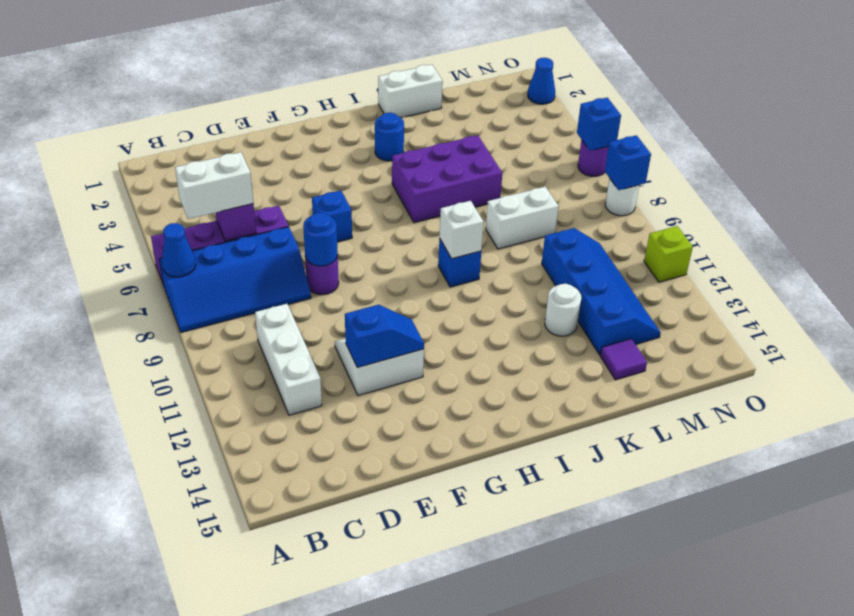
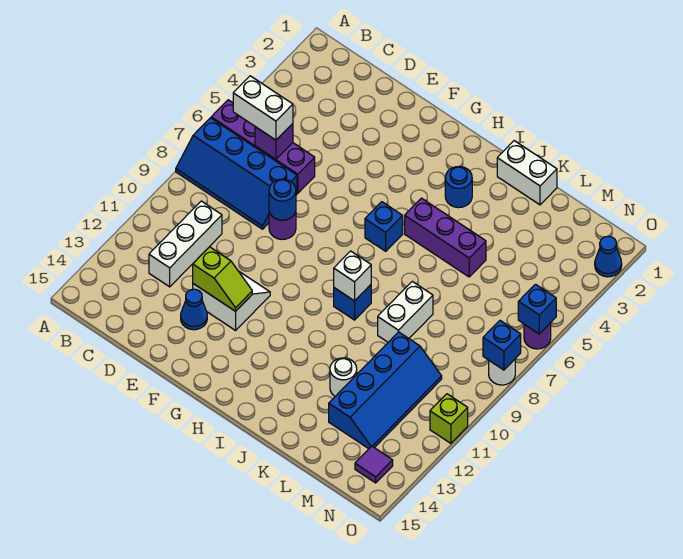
blue cone A7 level 2 -> blue cone E13 level 1
blue slope E12:F12 level 2 top E -> lime slope E12:F12 level 2 top E
blue brick F6 level 1 -> blue brick H6 level 1
purple brick I5:K6 level 1 -> purple brick I5:K5 level 1
white brick K8:L8 level 1 -> white brick K8:K9 level 1
purple tile L14 level 1 -> purple tile N14 level 1

